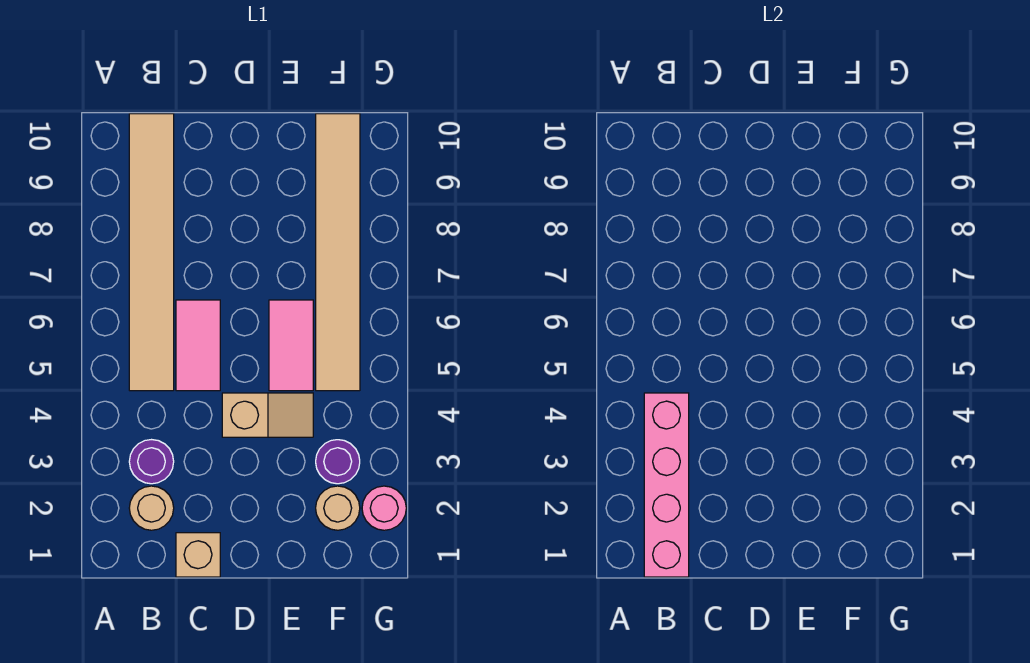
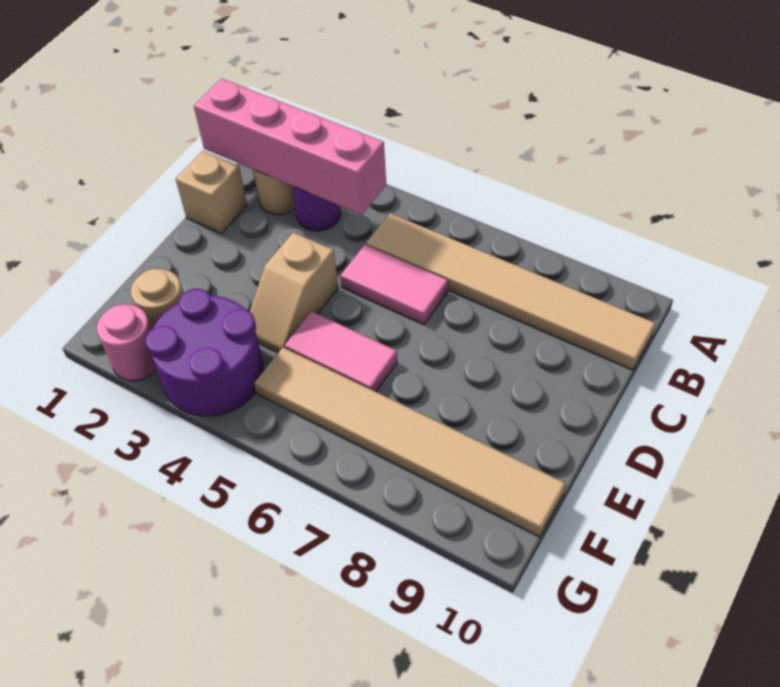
purple round brick F3 level 1 -> purple round brick F3:G4 level 1

